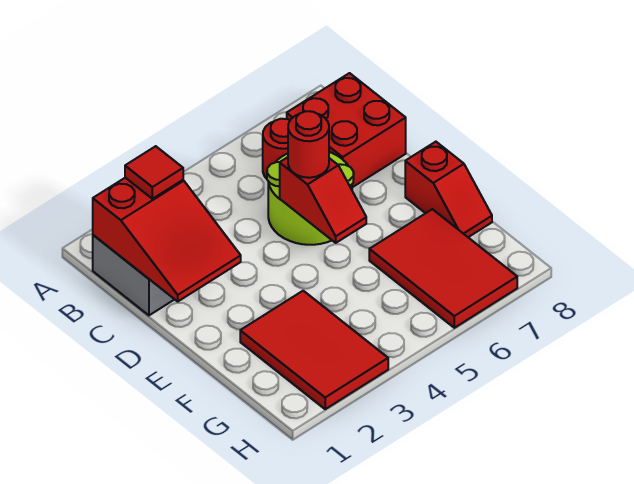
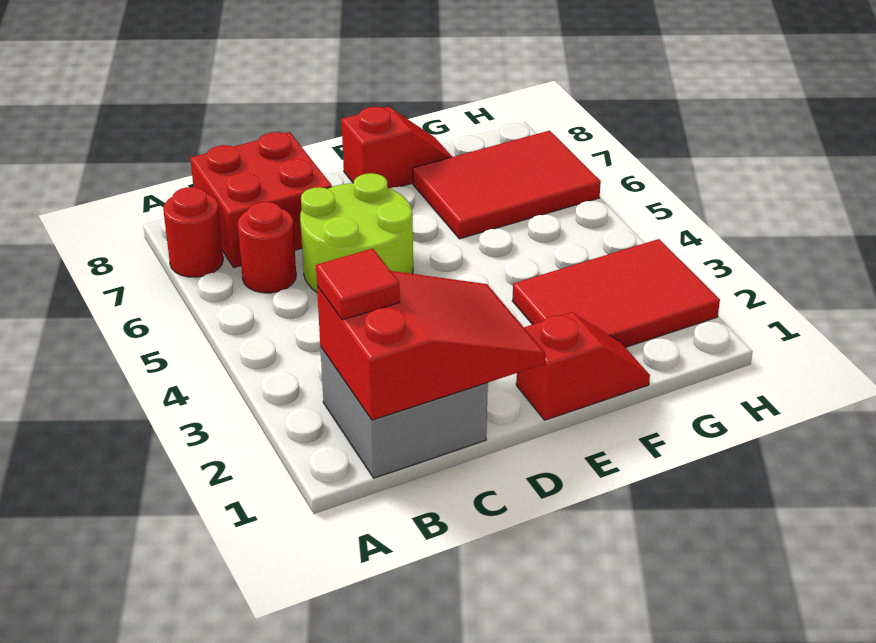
red slope D5:E5 level 2 top D -> red slope E1:F1 level 1 top E
red round brick D5 level 3 -> red round brick A7 level 1

